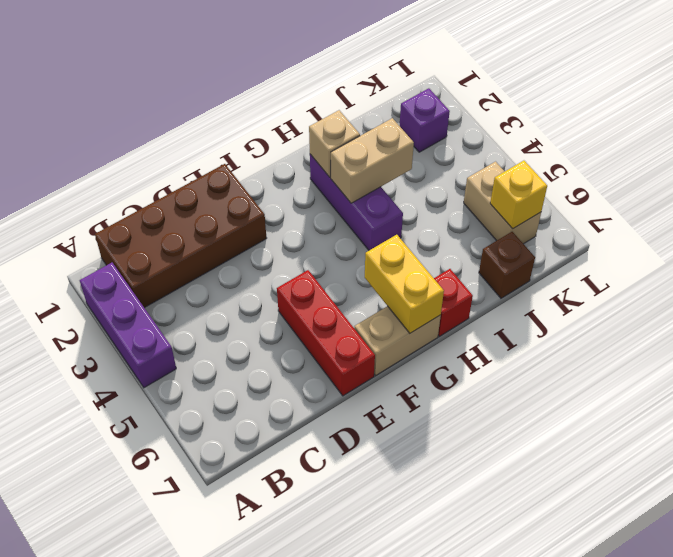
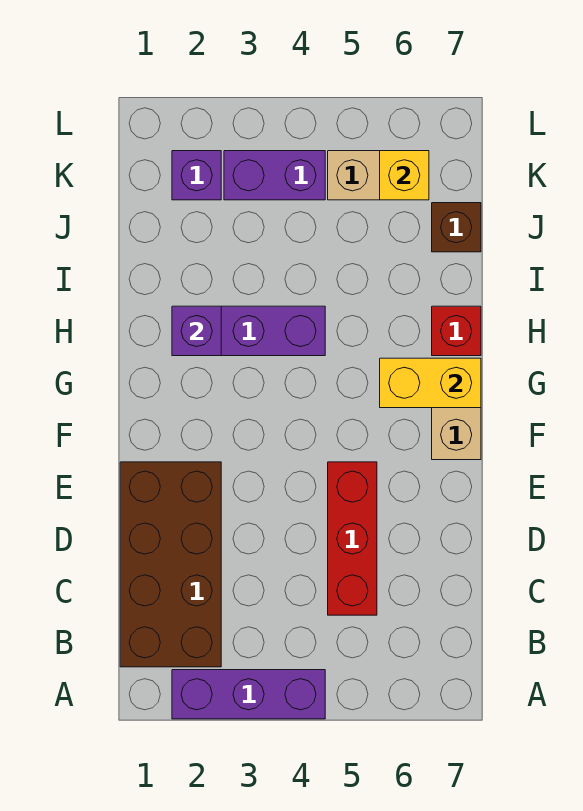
red brick E5:E7 level 1 -> red brick C5:E5 level 1
tan brick H2 level 2 -> purple brick H2 level 2
tan brick H3:I3 level 2 -> none
none -> purple brick K3:K4 level 1

